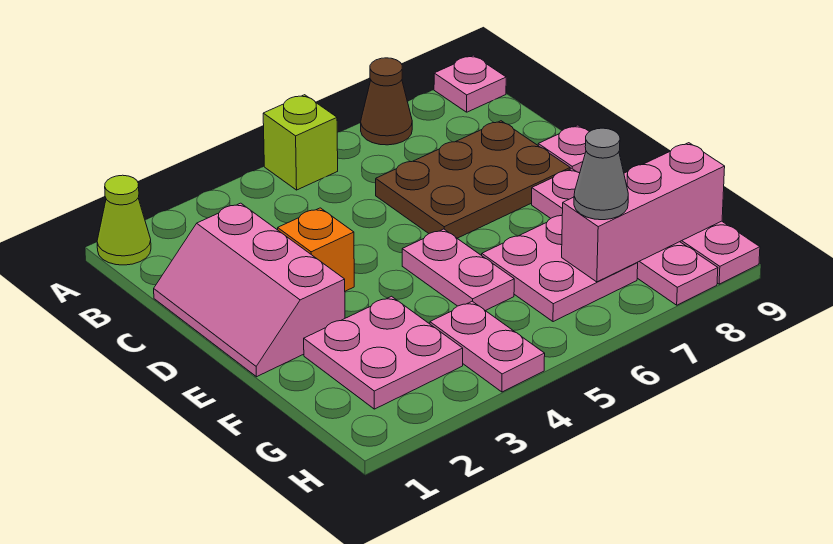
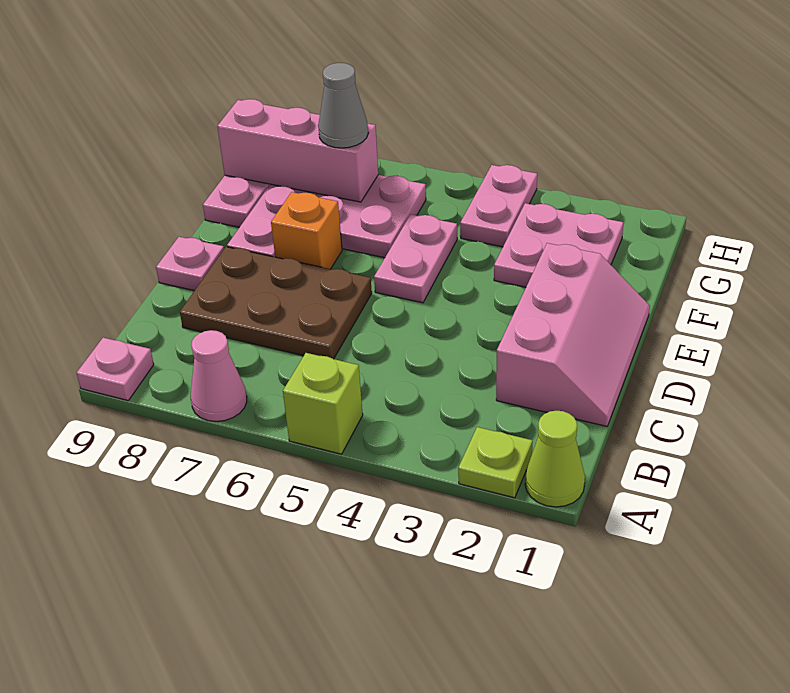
none -> lime plate A2 level 1
brown cone A7 level 1 -> pink cone A7 level 1
orange brick D3 level 1 -> orange brick E7 level 1

